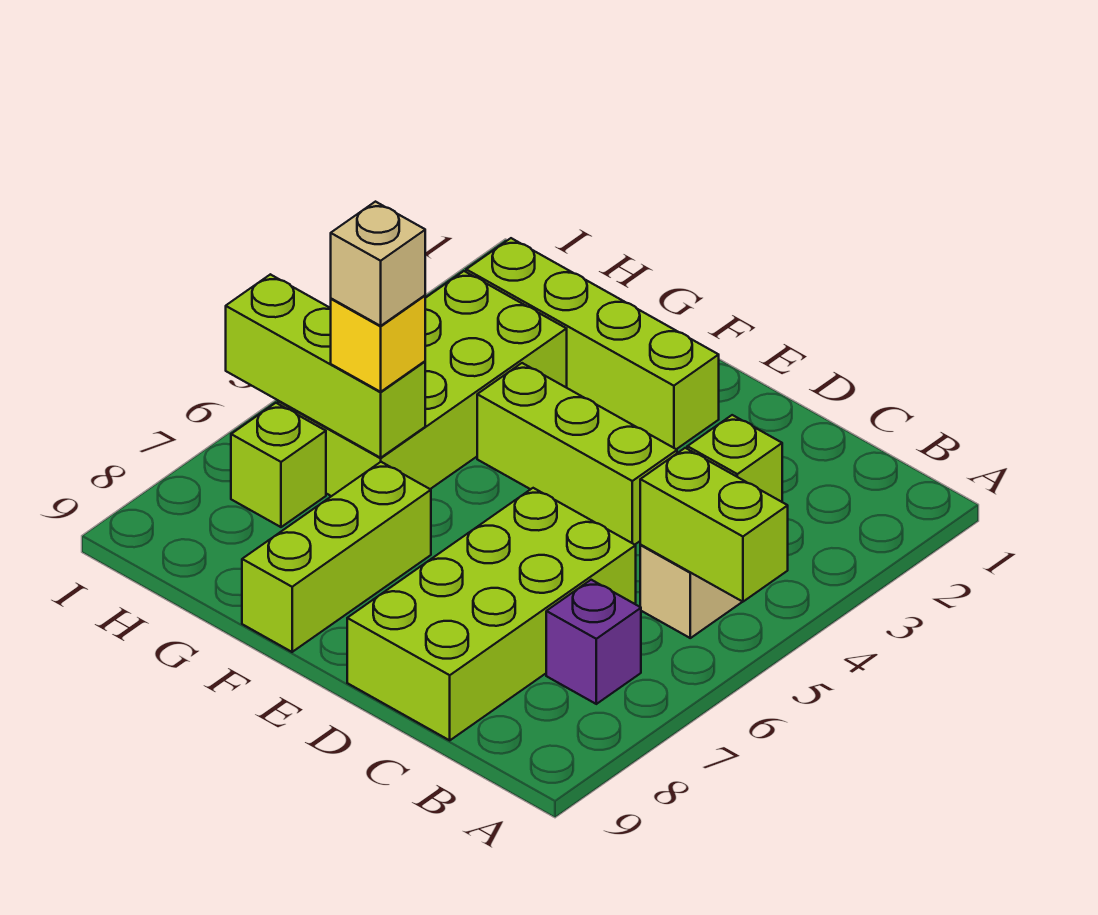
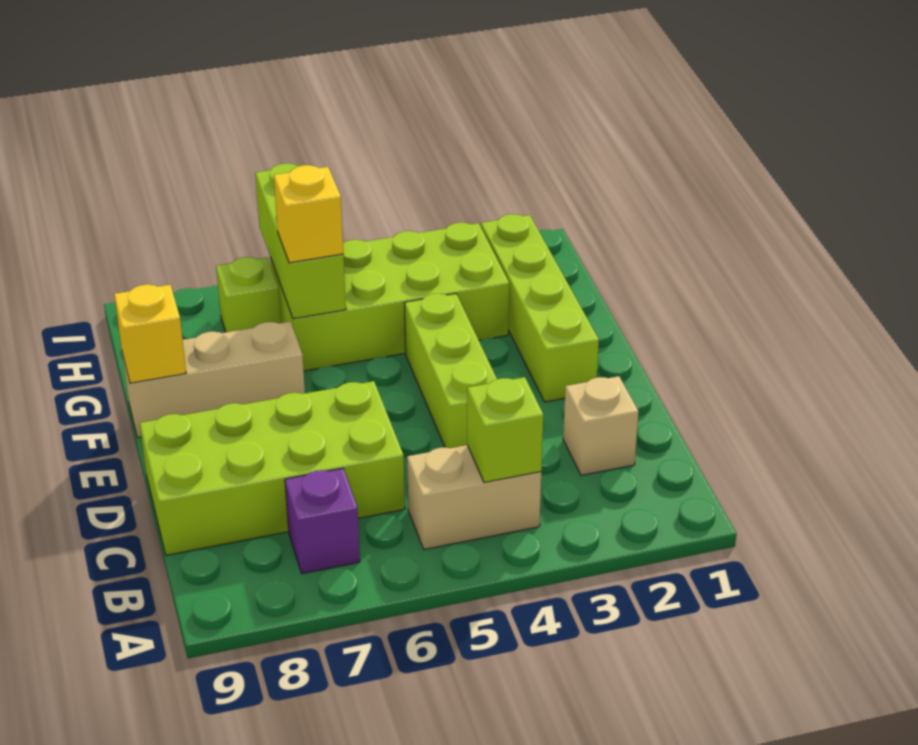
lime brick A5:B5 level 2 -> none
lime brick F7:F9 level 1 -> tan brick F7:F9 level 1
none -> yellow brick F9 level 2
tan brick G6 level 4 -> tan brick C2 level 1

